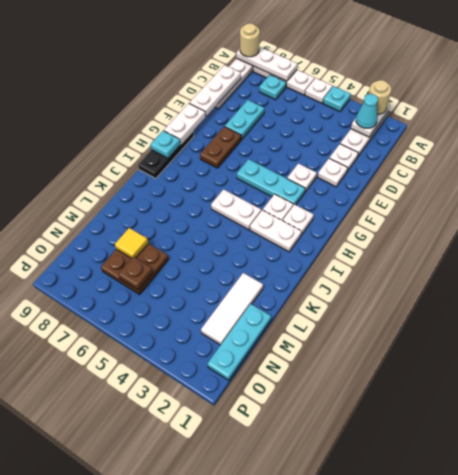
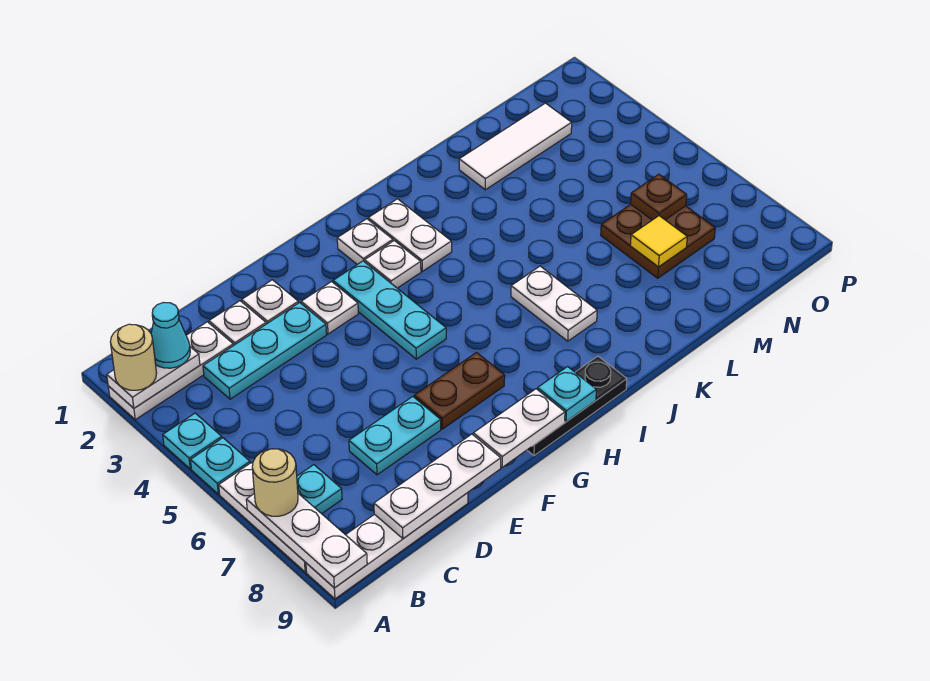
white plate A5 level 1 -> cyan plate A5 level 1
tan round brick A9 level 3 -> tan round brick A7 level 3
white plate I4:I5 level 1 -> white plate J6:J7 level 1
cyan plate M1:O1 level 1 -> cyan plate C3:E3 level 1

